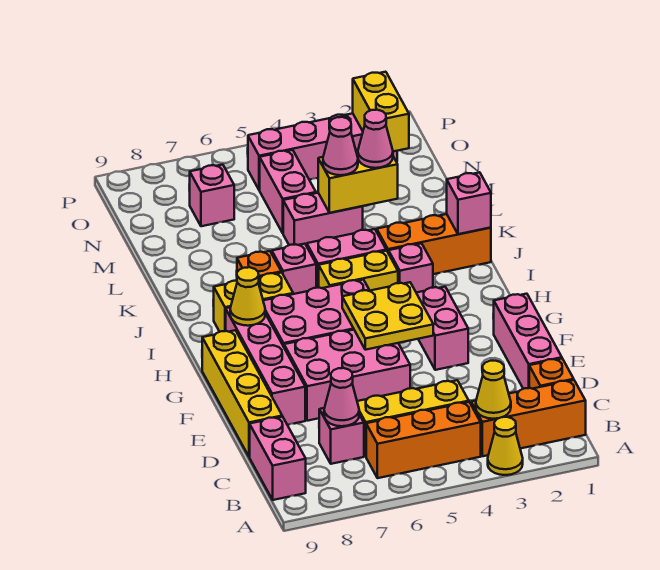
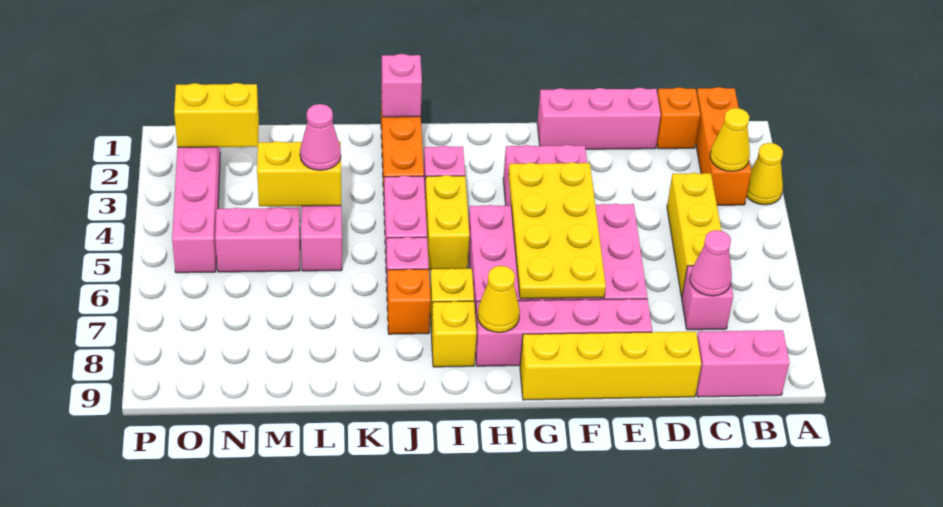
orange brick B4:B6 level 1 -> none
yellow plate F4:G5 level 2 -> yellow plate F4:G7 level 2
yellow brick L3:L4 level 2 -> yellow brick L4:M4 level 2
pink cone L3 level 3 -> none
pink brick N7 level 1 -> none

